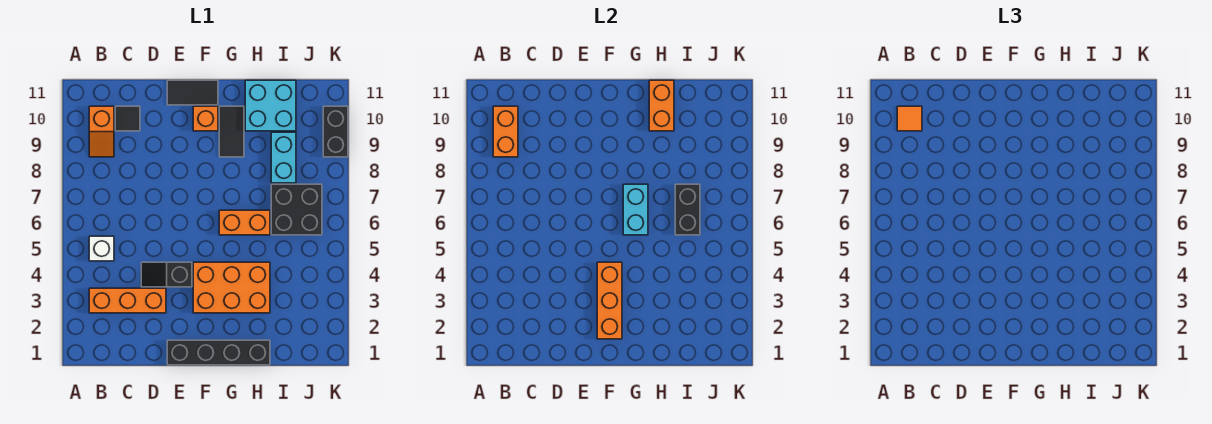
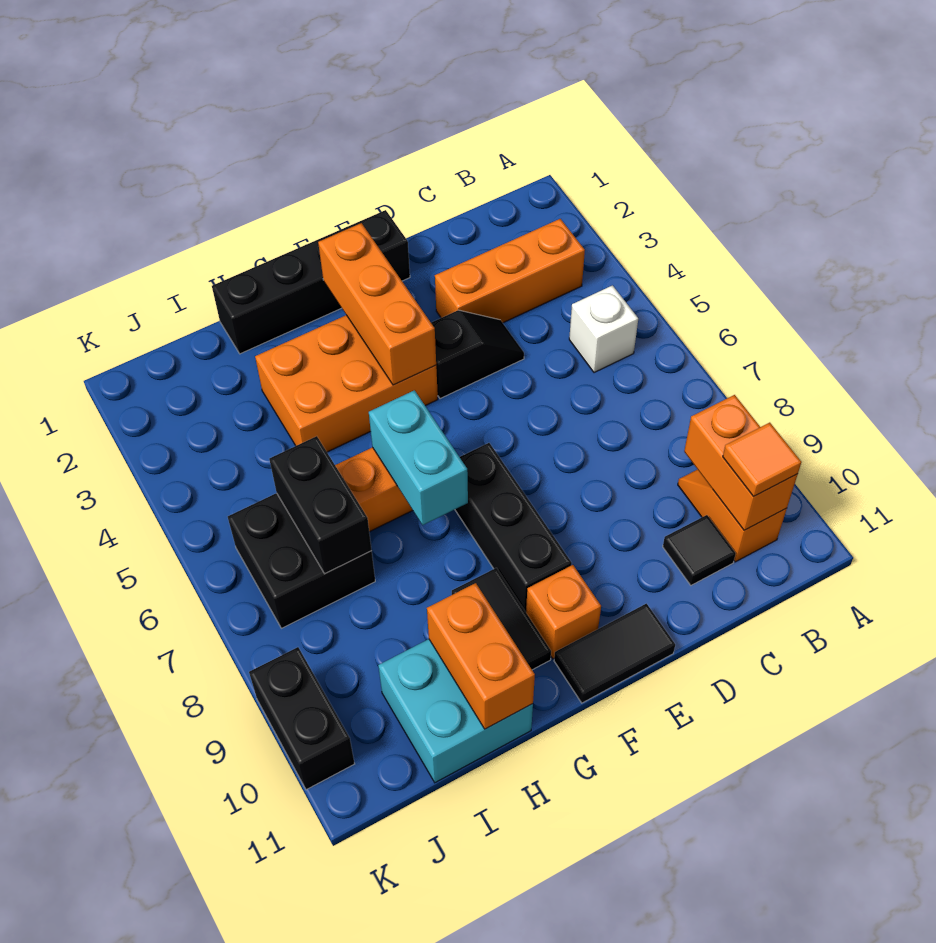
none -> black brick F7:F9 level 1
cyan brick I8:I9 level 1 -> none

